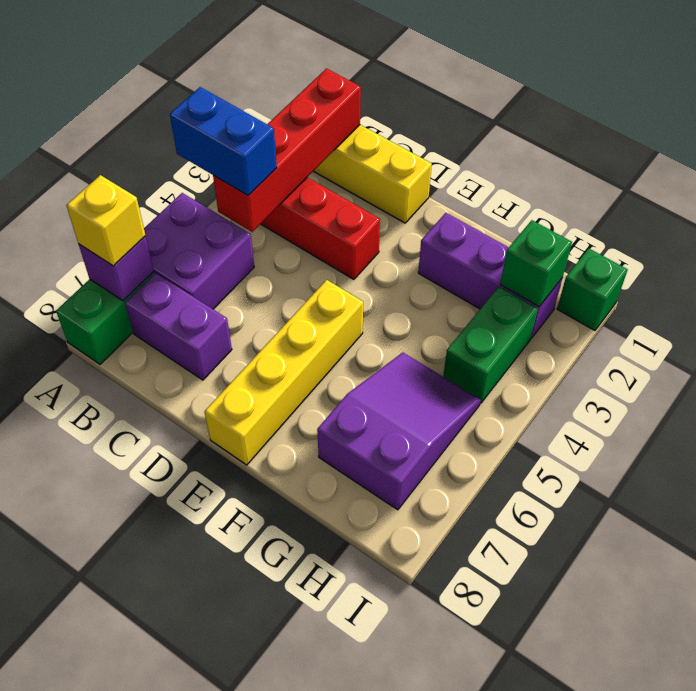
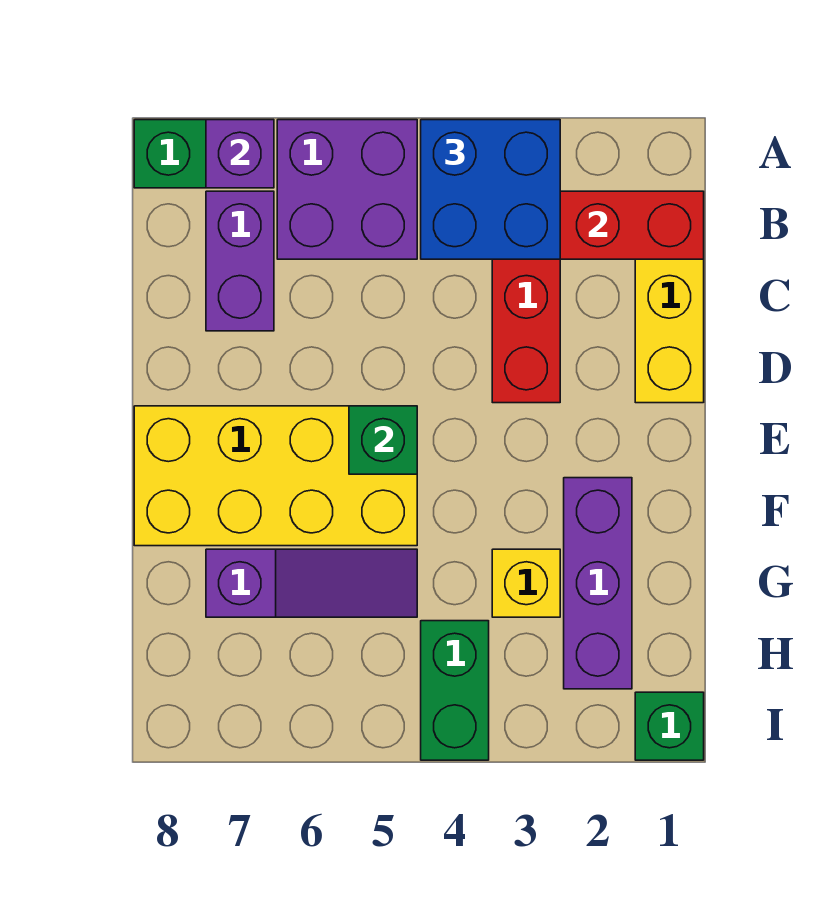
blue brick A4:B4 level 3 -> blue brick A3:B4 level 3
yellow brick A7 level 3 -> yellow brick G3 level 1
yellow brick E5:E8 level 1 -> yellow brick E5:F8 level 1
purple slope G5:H7 level 1 top 7 -> purple slope G5:G7 level 1 top 7
green brick H2 level 2 -> green brick E5 level 2
green brick H3:H4 level 1 -> green brick H4:I4 level 1

